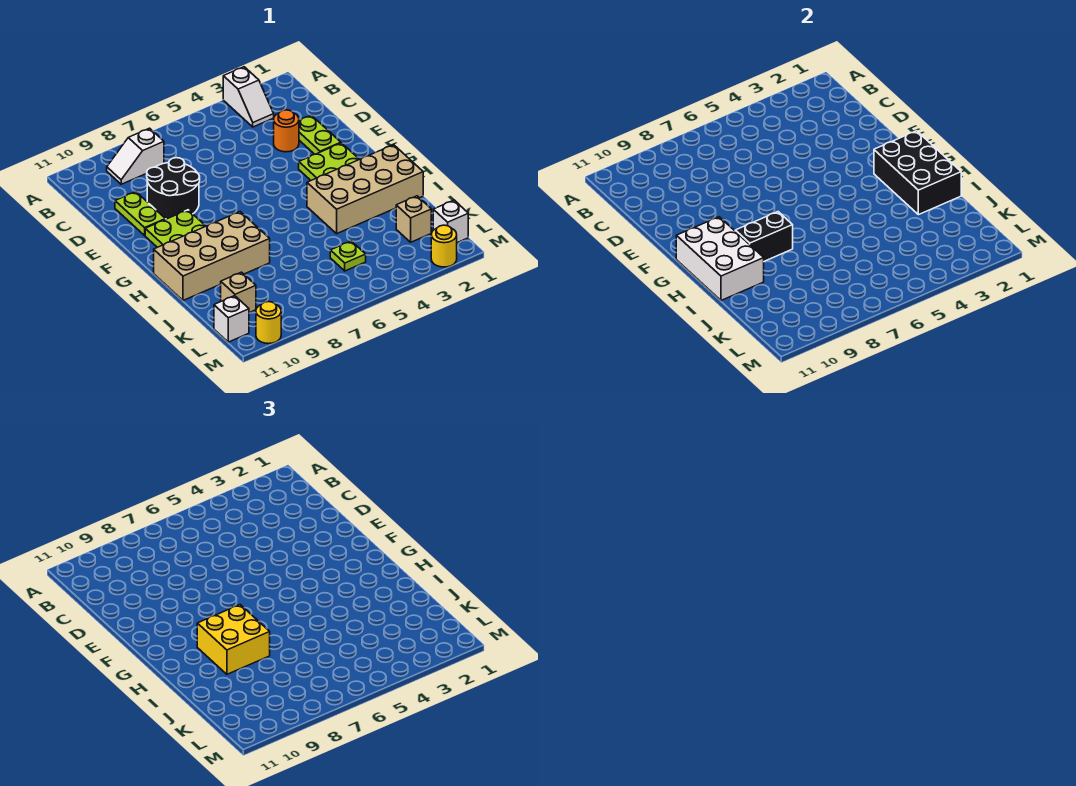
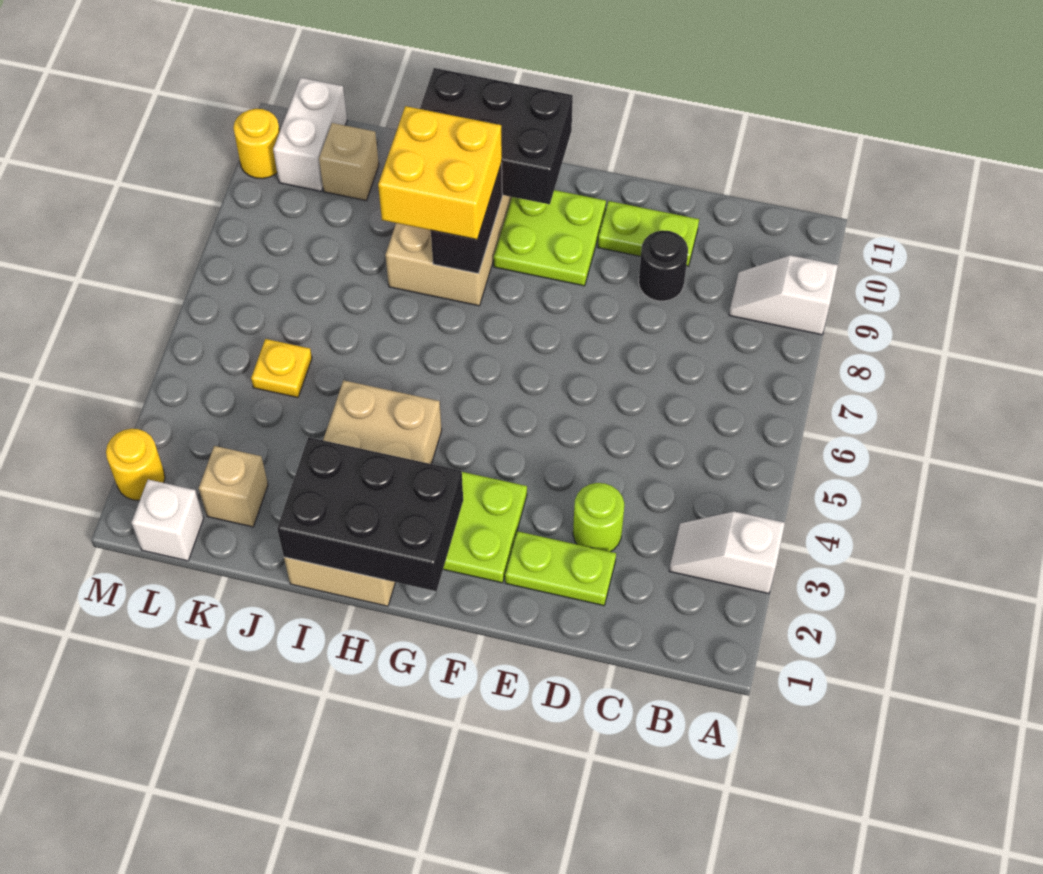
white slope B8:B9 level 1 top 8 -> white slope A9:B9 level 1 top A
orange round brick D3 level 1 -> lime round brick D3 level 1
black round brick D8:E9 level 1 -> black round brick D9 level 1
white brick G10:I11 level 2 -> black brick G10:I11 level 2
lime plate K5 level 1 -> yellow plate K5 level 1
white brick L11 level 1 -> white brick L10:L11 level 1

